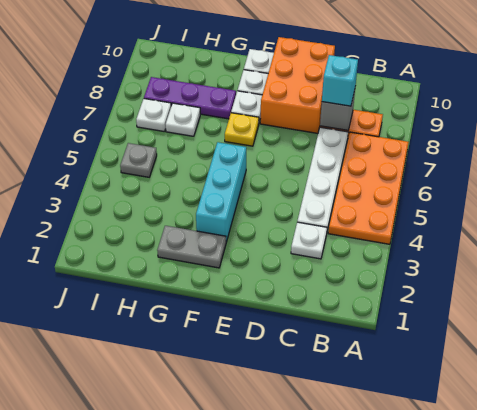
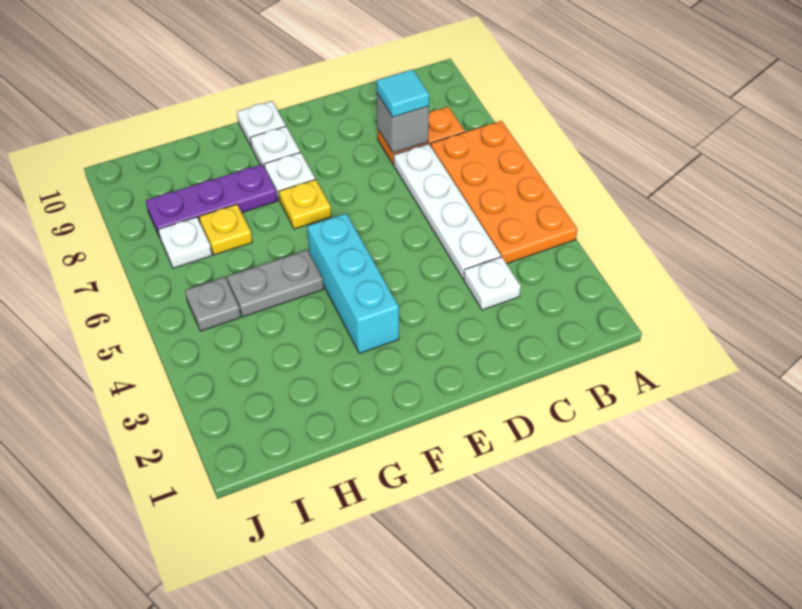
cyan brick C8 level 3 -> cyan tile C8 level 3
orange brick D8:E10 level 1 -> none
grey plate F2:G2 level 1 -> grey plate G5:H5 level 1
white plate H7 level 1 -> yellow plate H7 level 1

